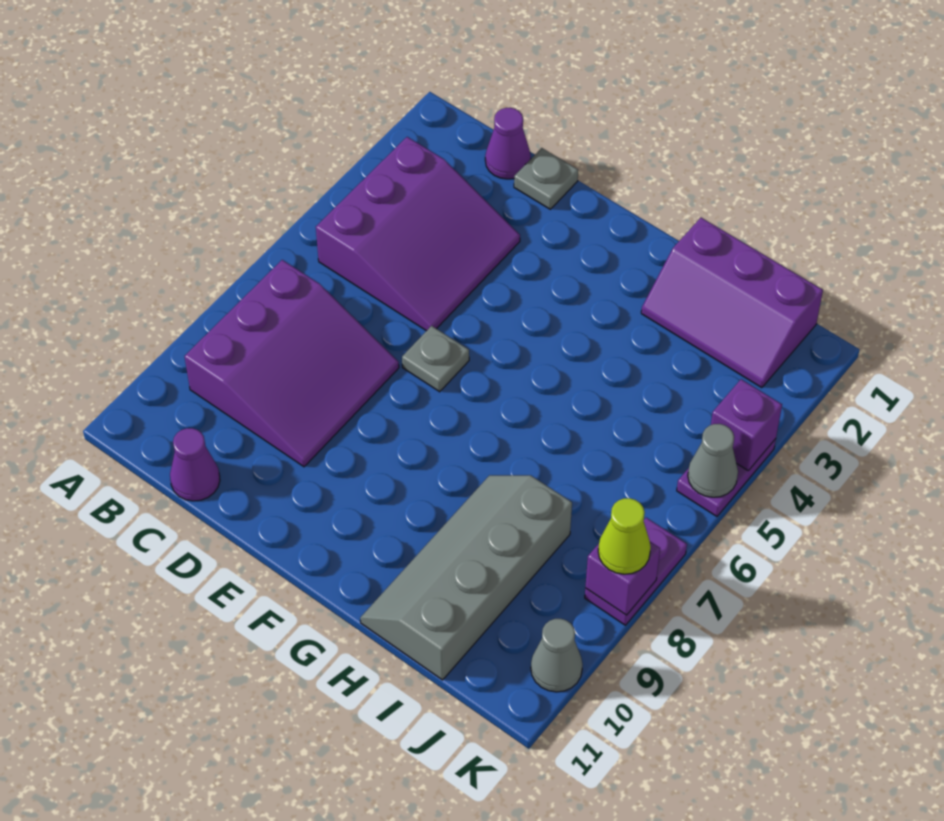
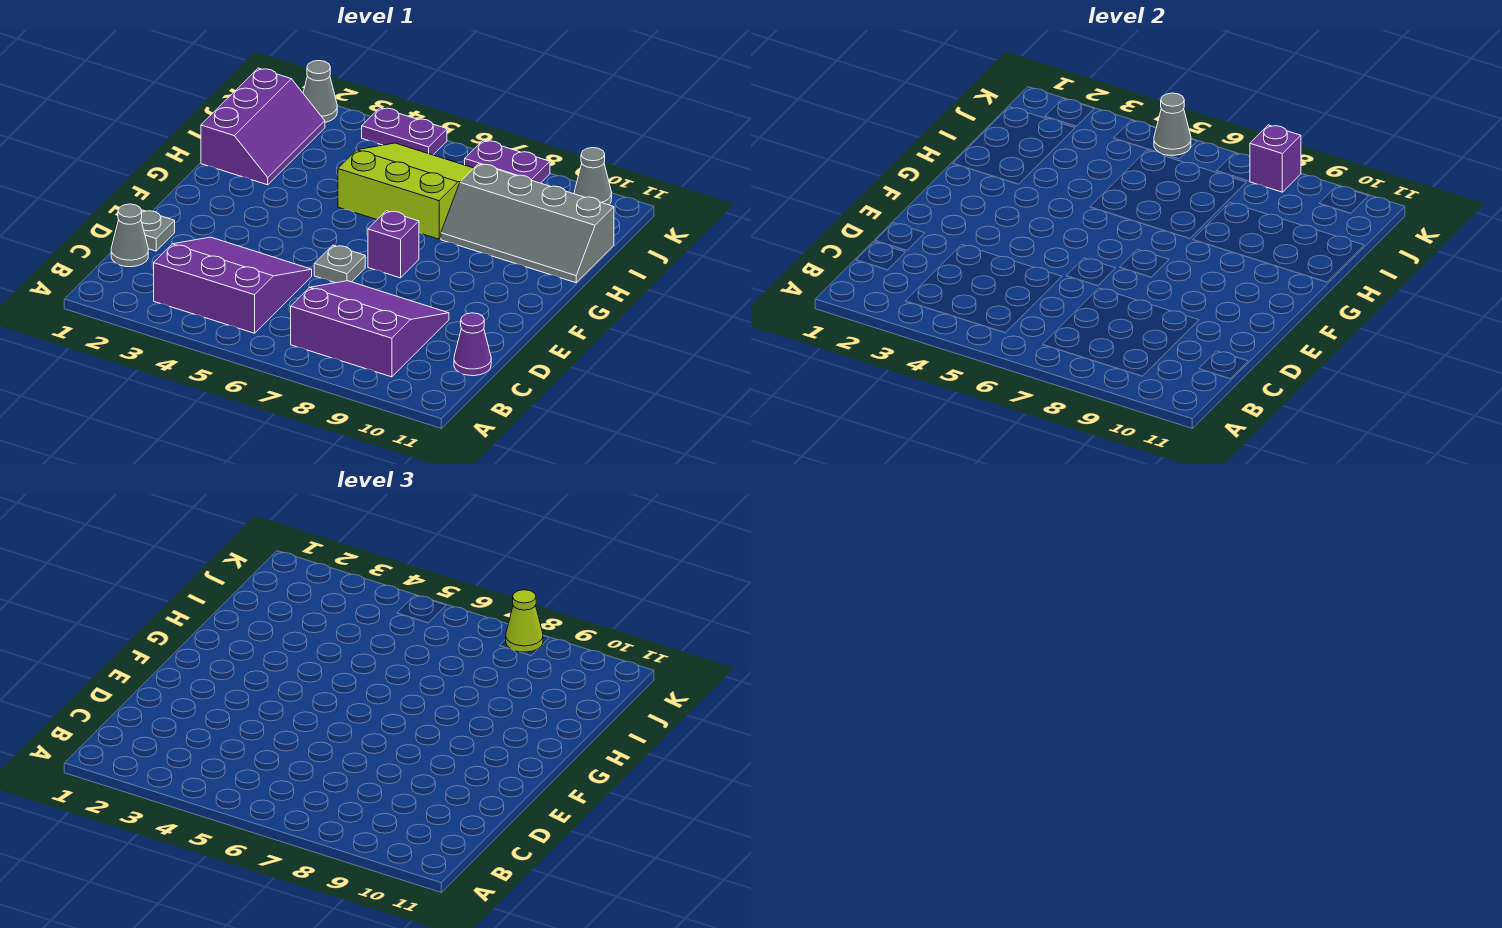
purple cone C1 level 1 -> grey cone C1 level 1
none -> lime slope H5:J7 level 1 top H
none -> grey cone K2 level 1
purple brick K4 level 2 -> purple brick F7 level 1

